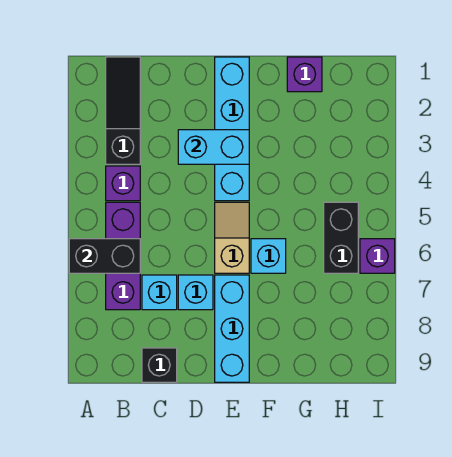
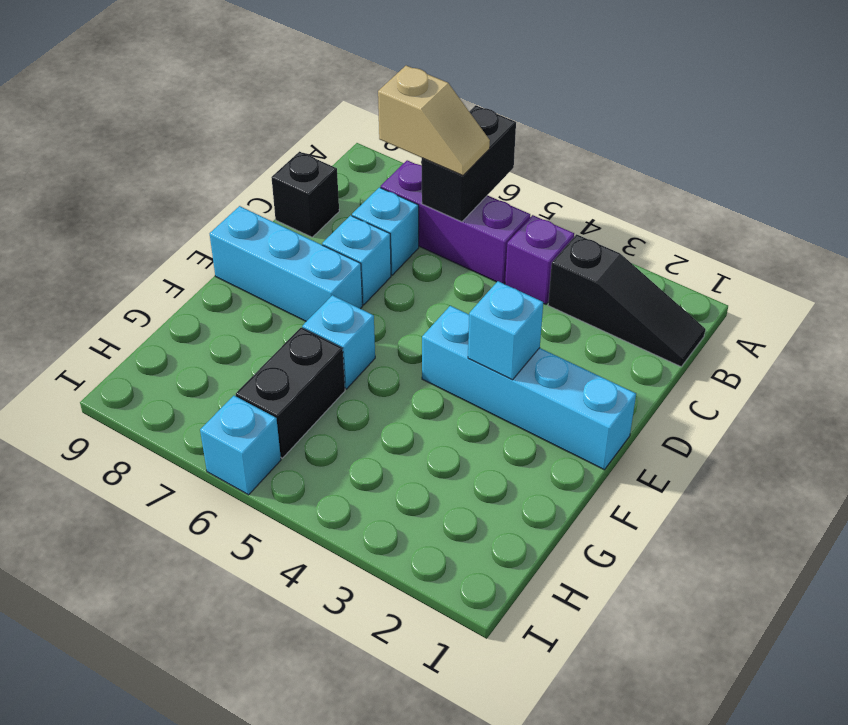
cyan brick D3:E3 level 2 -> cyan brick E3 level 2
tan slope E5:E6 level 1 top 6 -> tan slope B6:B7 level 3 top 7
purple brick G1 level 1 -> none
black brick H5:H6 level 1 -> black brick G6:H6 level 1
purple brick I6 level 1 -> cyan brick I6 level 1

